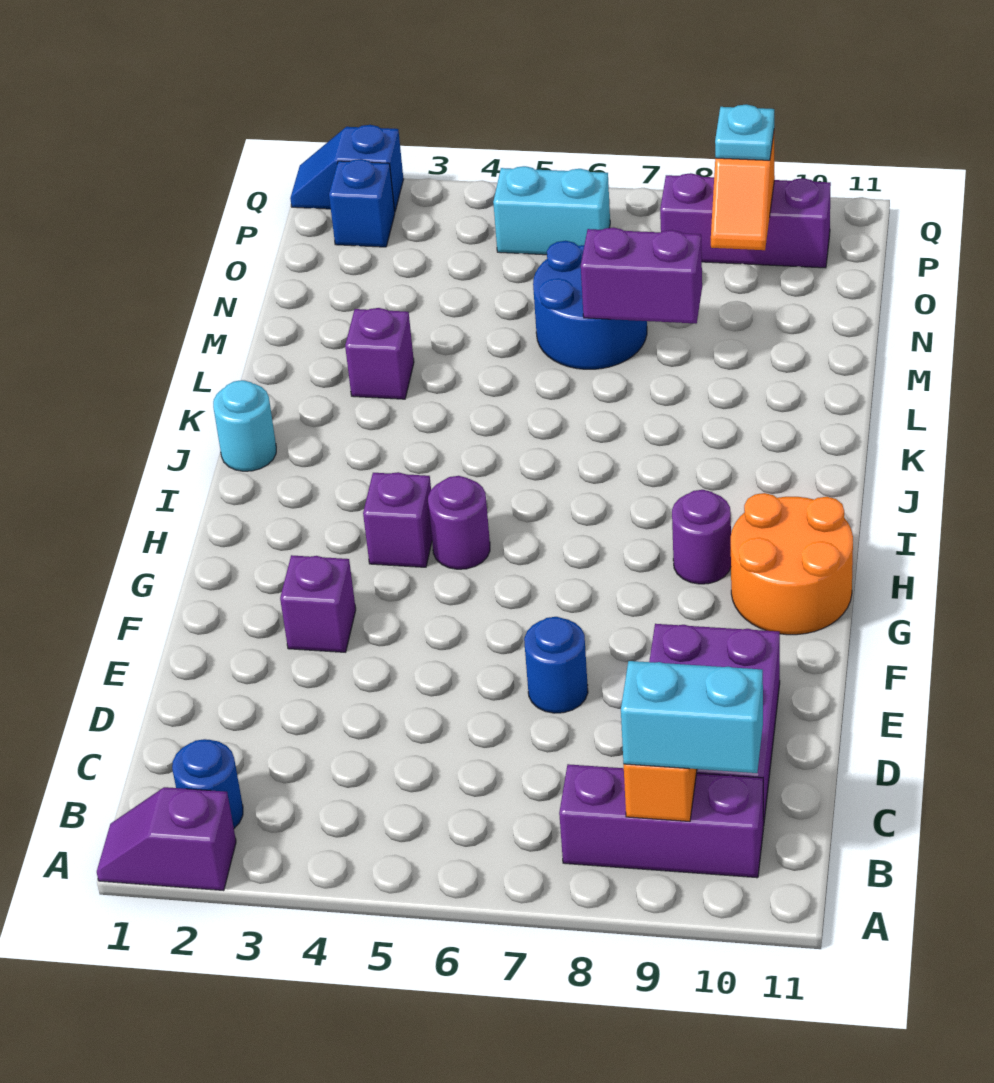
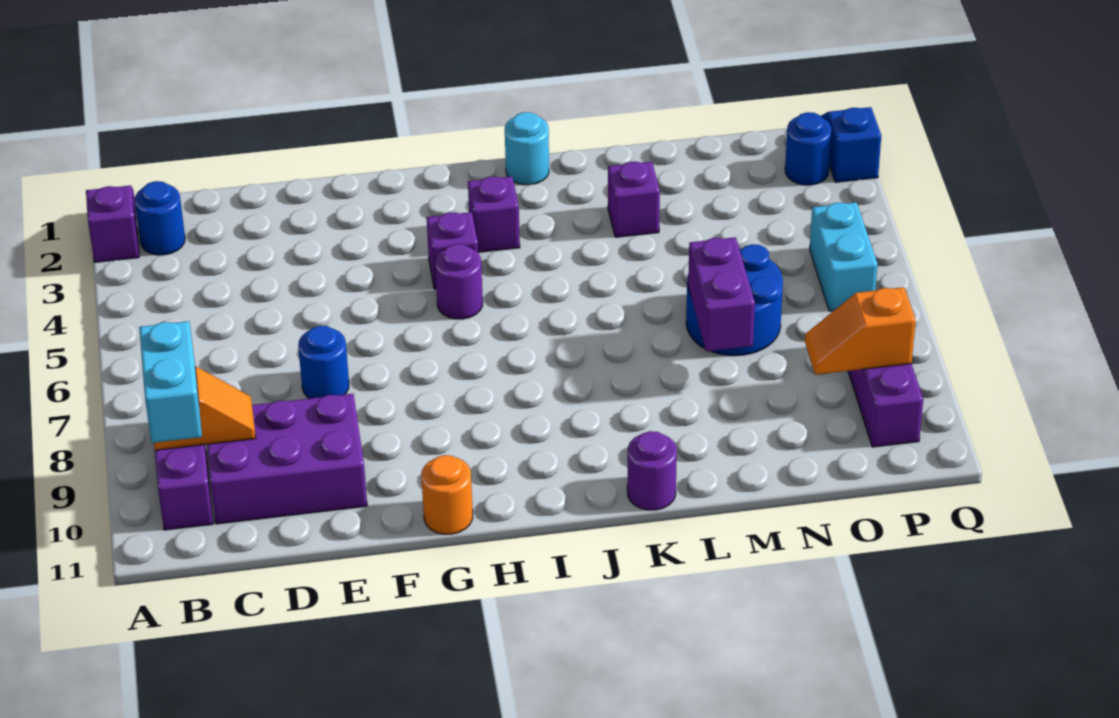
purple brick F3 level 1 -> purple brick I3 level 1
orange round brick G10:H11 level 1 -> orange round brick G11 level 1
purple round brick H9 level 1 -> purple round brick K11 level 1
blue brick P2 level 1 -> blue round brick P2 level 1
cyan plate P9 level 3 -> none

